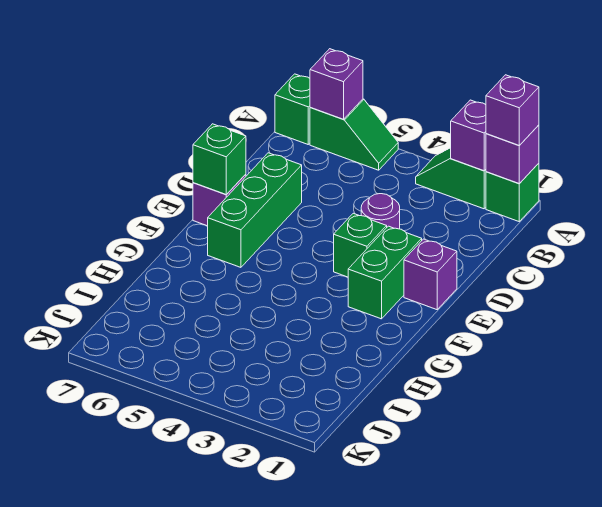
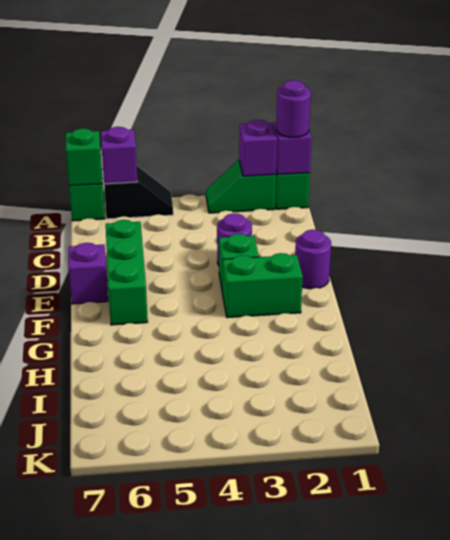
purple brick A1 level 3 -> purple round brick A1 level 3
green slope A5:A6 level 1 top 6 -> black slope A5:A6 level 1 top 6
purple brick E1 level 1 -> purple round brick E1 level 1
green brick E2:F2 level 1 -> green brick F2:F3 level 1
green brick E7 level 2 -> green brick A7 level 2

